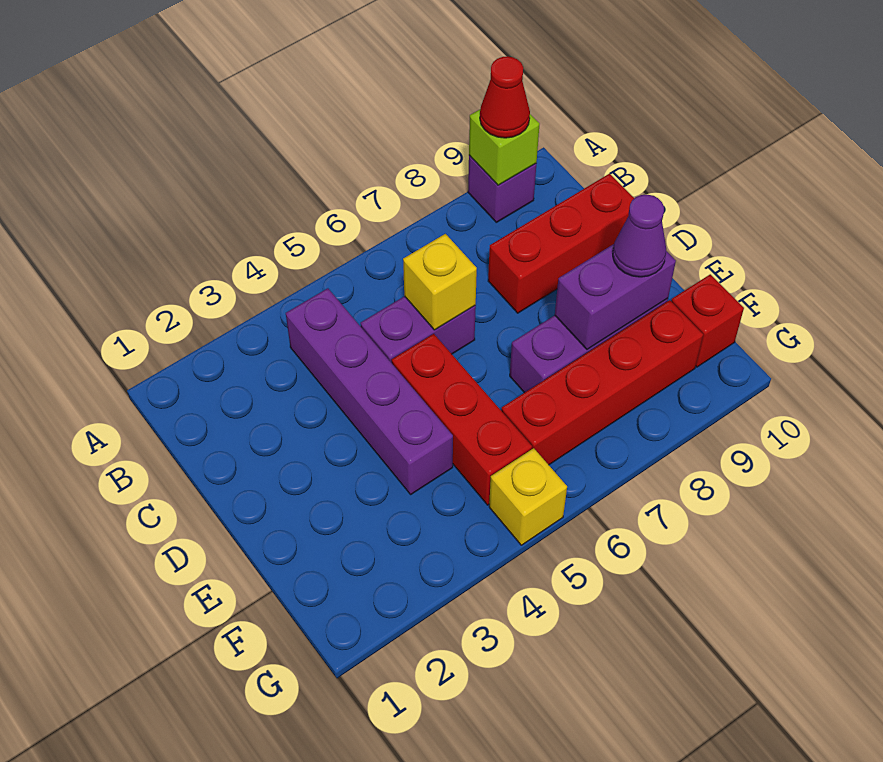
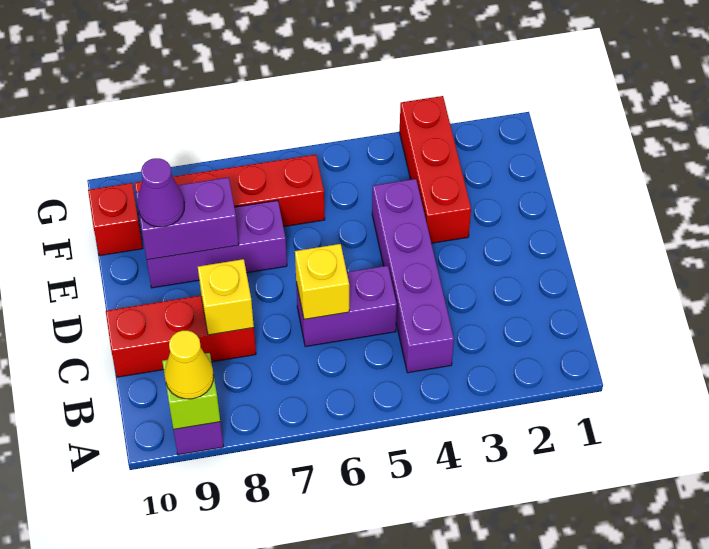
red cone A9 level 3 -> yellow cone A9 level 3
red brick D5:F5 level 1 -> red brick E3:G3 level 1
yellow brick G5 level 1 -> yellow brick C8 level 2

